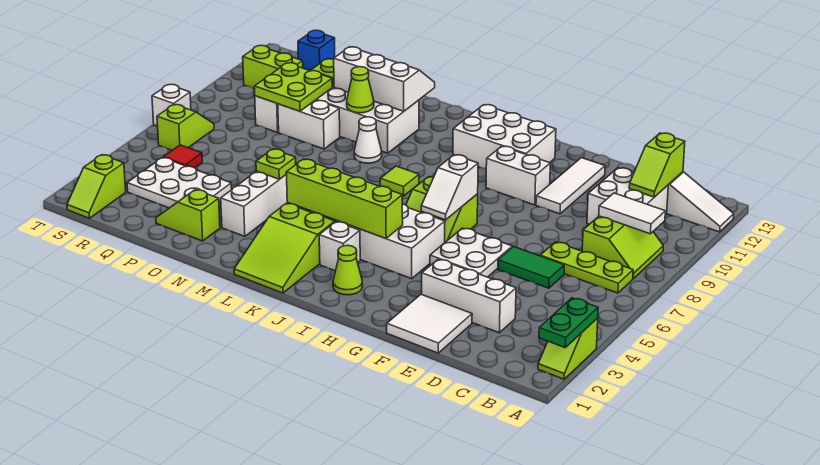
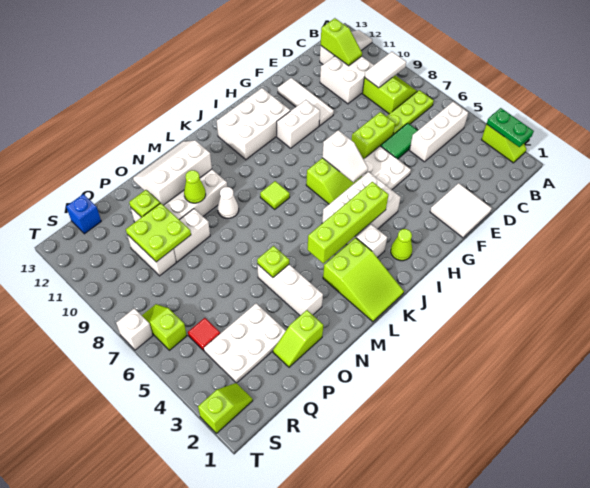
white brick D3:F3 level 1 -> white brick B5:D5 level 1
lime brick R11:S11 level 1 -> lime brick E7:F7 level 1
lime slope S1:S2 level 1 top 2 -> lime slope S2:T2 level 1 top T

